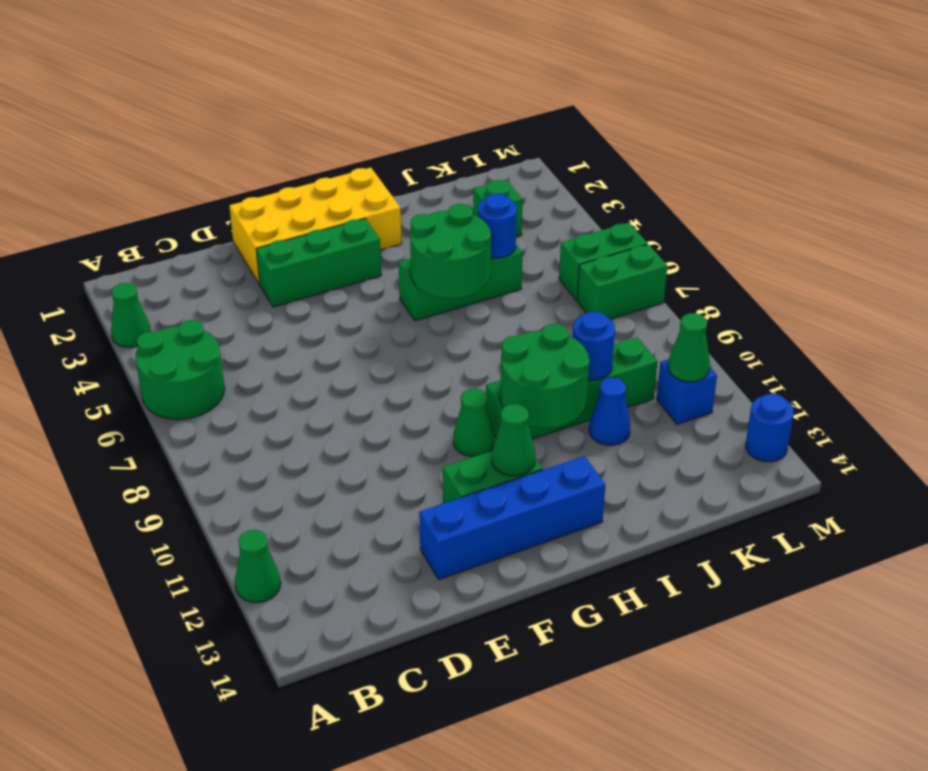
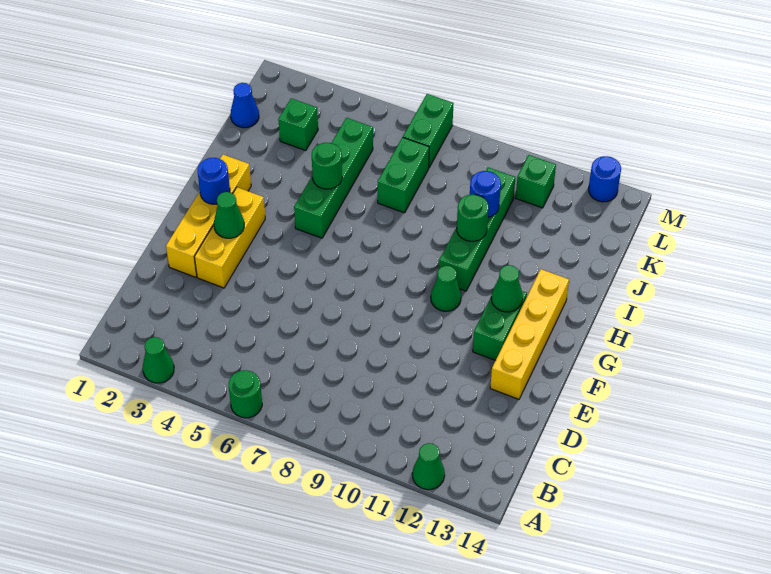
green round brick A5:B6 level 1 -> green round brick A6 level 1
yellow brick E1:H2 level 1 -> yellow brick E2:H2 level 1
green brick E3:G3 level 1 -> yellow brick E3:G3 level 1
blue brick E13:H13 level 1 -> yellow brick E13:H13 level 1
green brick H5:J5 level 1 -> green brick H5:K5 level 1
green round brick H5:I6 level 2 -> green round brick I5 level 2
green round brick H10:I11 level 2 -> green round brick I10 level 2
blue round brick J5 level 2 -> blue round brick G2 level 2
blue cone J11 level 1 -> blue cone K1 level 1
green brick L6:M6 level 1 -> green brick J7:K7 level 1
blue brick L11 level 1 -> green brick L11 level 1
green cone L11 level 2 -> green cone F3 level 2

